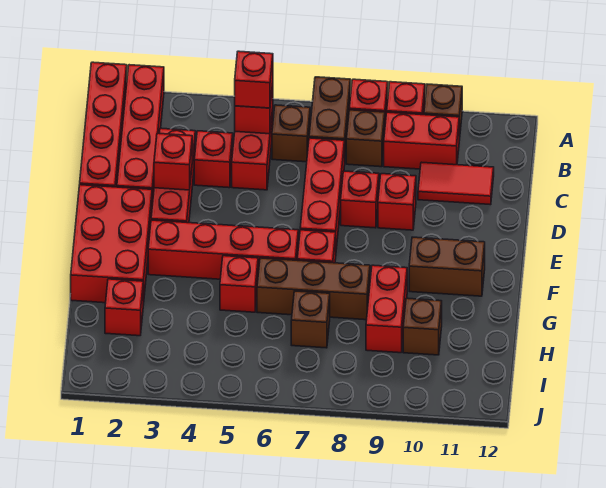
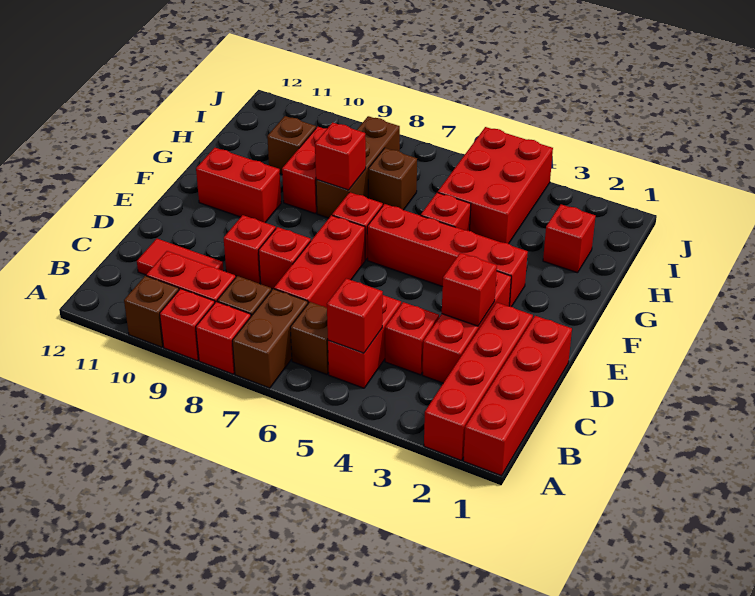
red brick B5 level 3 -> red brick G8 level 2
red brick E1:G2 level 1 -> red brick H4:J5 level 1
brown brick F10:F11 level 1 -> red brick F10:F11 level 1
brown brick G6:G8 level 1 -> brown brick G8:I8 level 1

